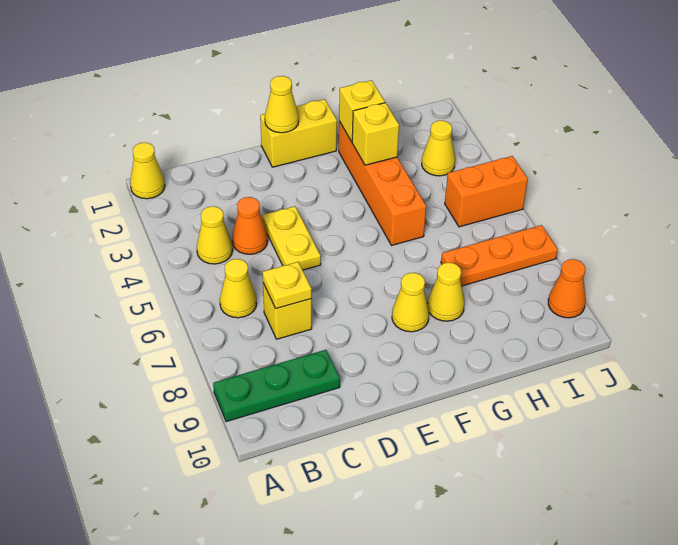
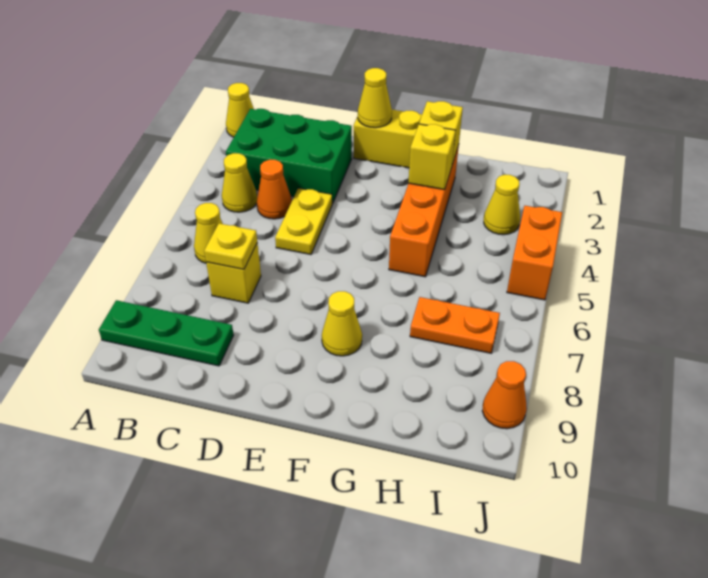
none -> green brick B2:D3 level 1
yellow cone G8 level 1 -> none
orange plate H7:J7 level 1 -> orange plate H7:I7 level 1
orange brick I5:J5 level 1 -> orange brick J4:J5 level 1

